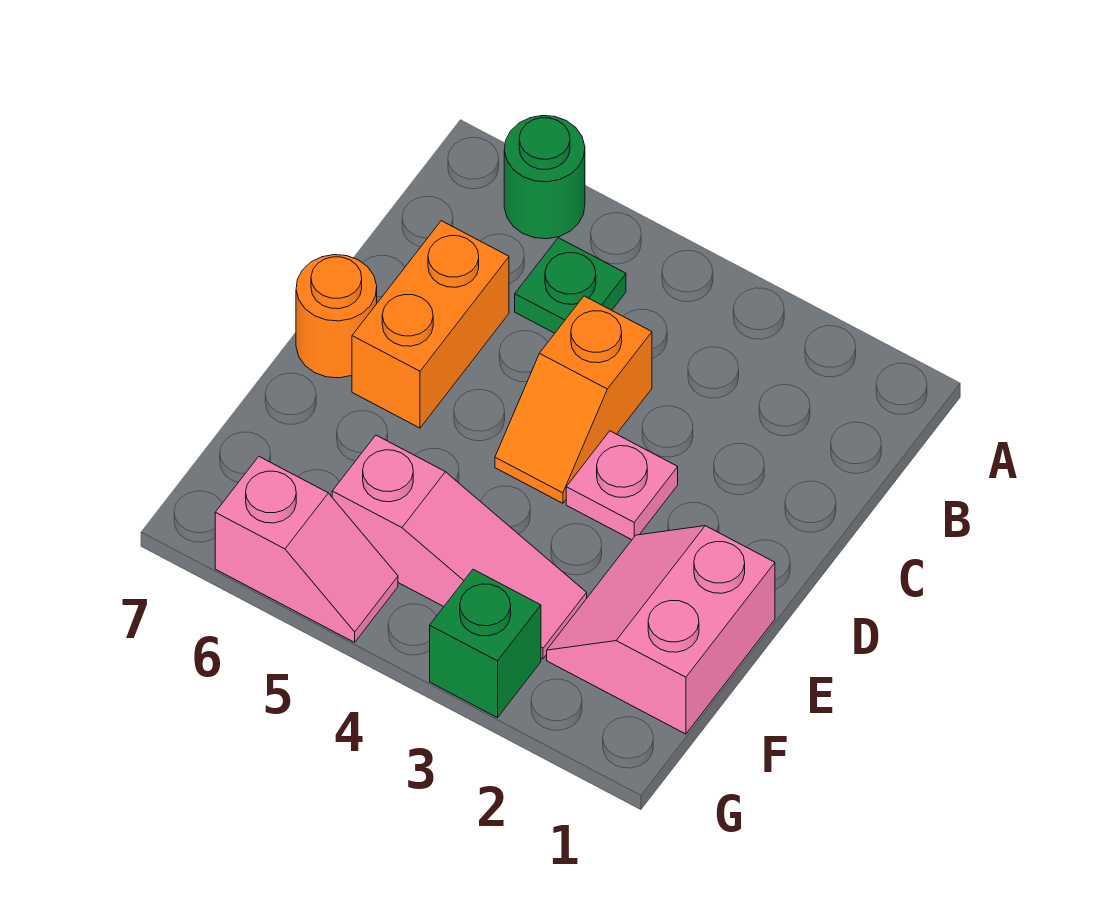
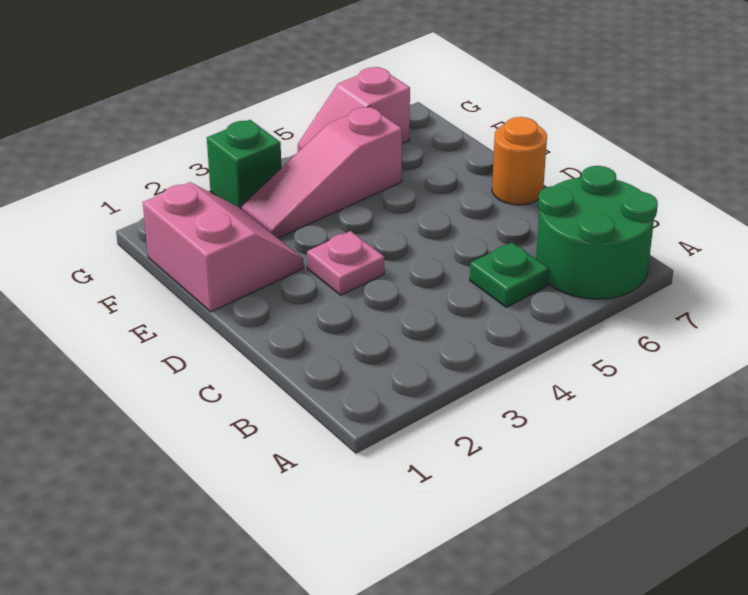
green round brick A6 level 1 -> green round brick A6:B7 level 1
orange slope C4:D4 level 1 top C -> none
orange brick C6:D6 level 1 -> none

